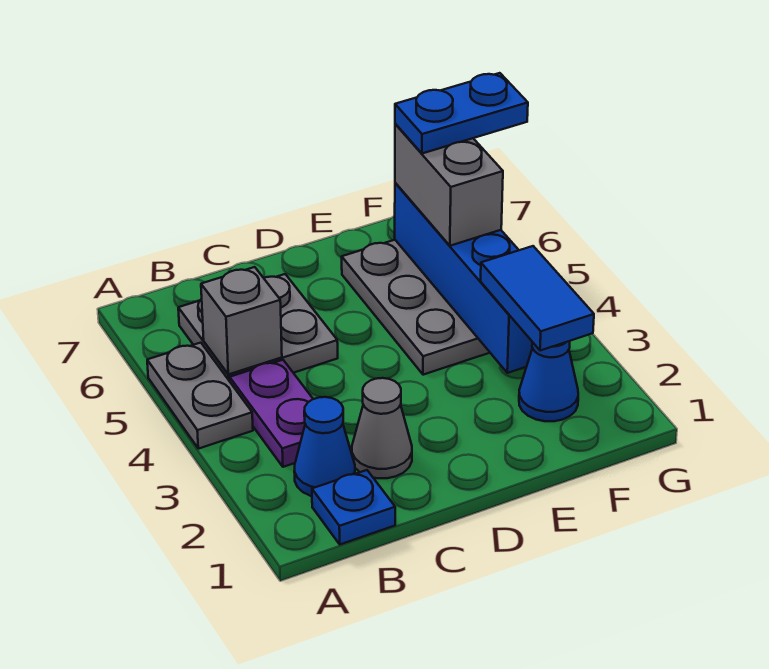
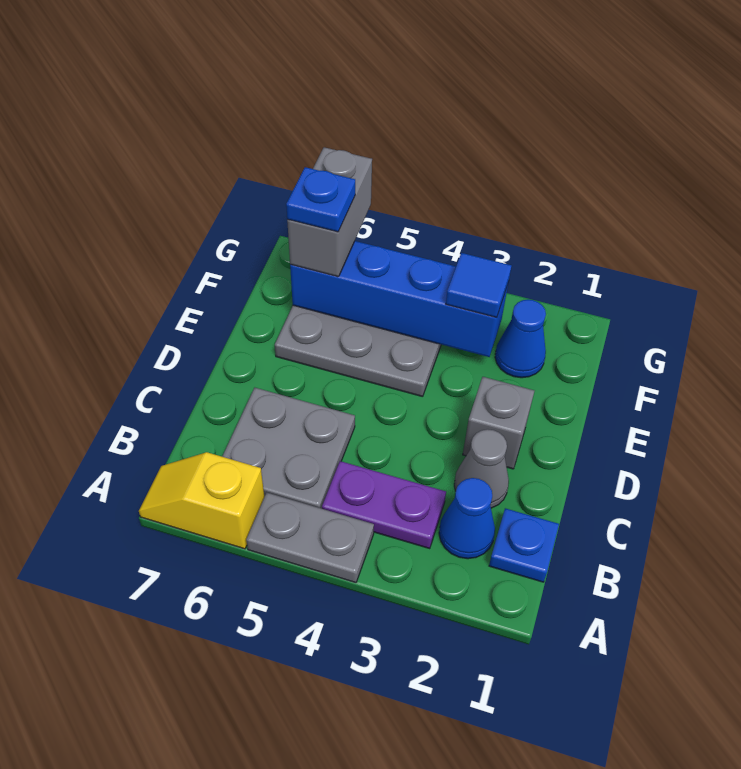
none -> yellow slope A6:A7 level 1 top 6
grey brick B5 level 2 -> grey brick D2 level 1
blue tile F2:F3 level 3 -> blue tile F3 level 3
grey brick F5:F6 level 3 -> grey brick F6:G6 level 3
blue plate F6:G6 level 4 -> blue plate F6 level 4

